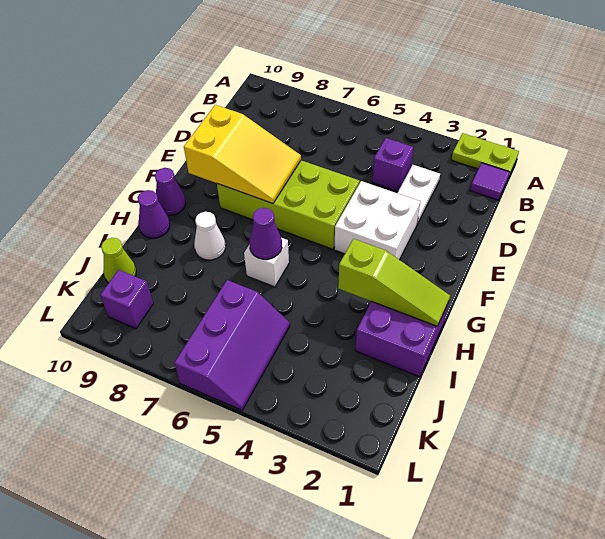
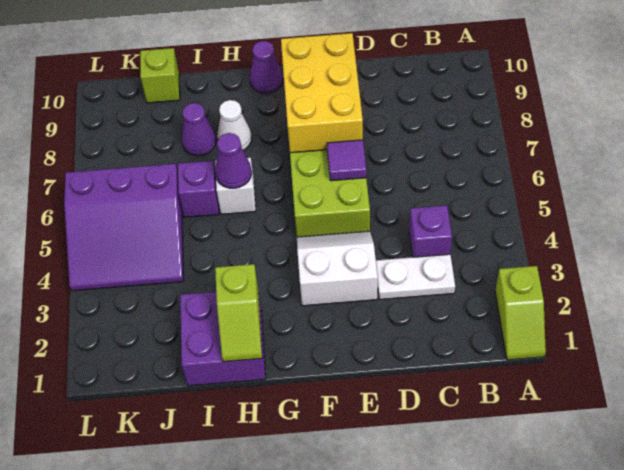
lime plate A1:A2 level 1 -> lime slope A1:A2 level 1 top 2
purple tile B1 level 1 -> purple tile E6 level 2
white brick E3:F4 level 1 -> white slope E3:F4 level 1 top 3
yellow slope E7:F9 level 2 top 9 -> yellow brick E7:F9 level 2
lime slope H1:H3 level 2 top 3 -> lime slope H1:H2 level 2 top 2
purple cone H10 level 1 -> purple cone I8 level 1
purple slope J5:L6 level 1 top 6 -> purple slope J4:L6 level 1 top 6
lime cone J10 level 1 -> lime brick J10 level 1
purple brick K9 level 1 -> purple brick I6 level 1

